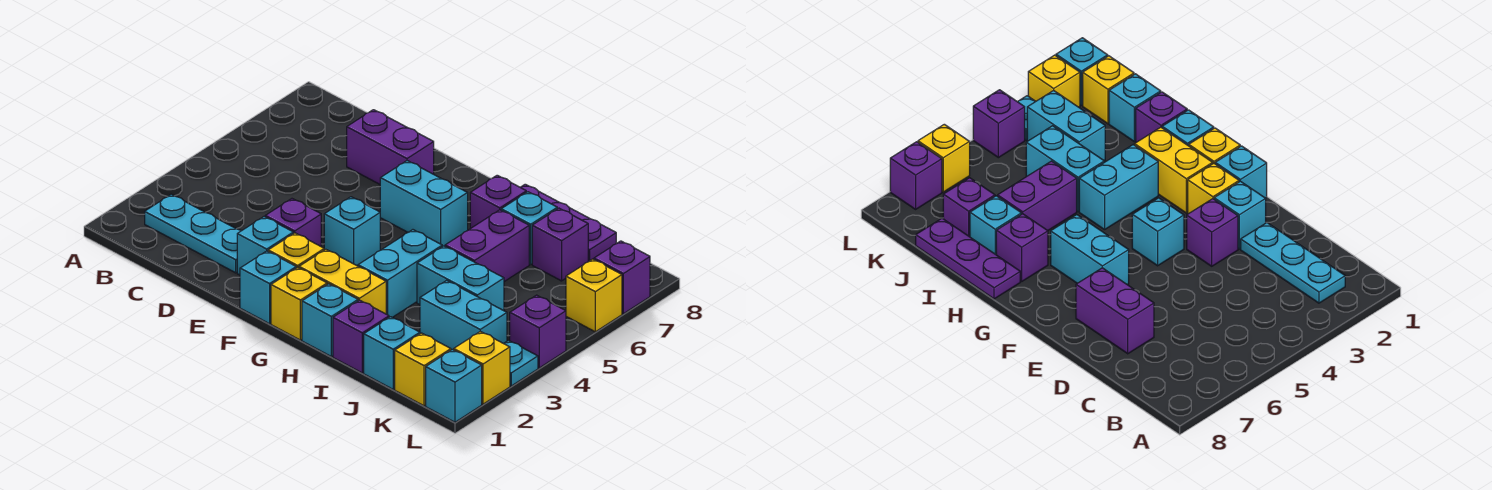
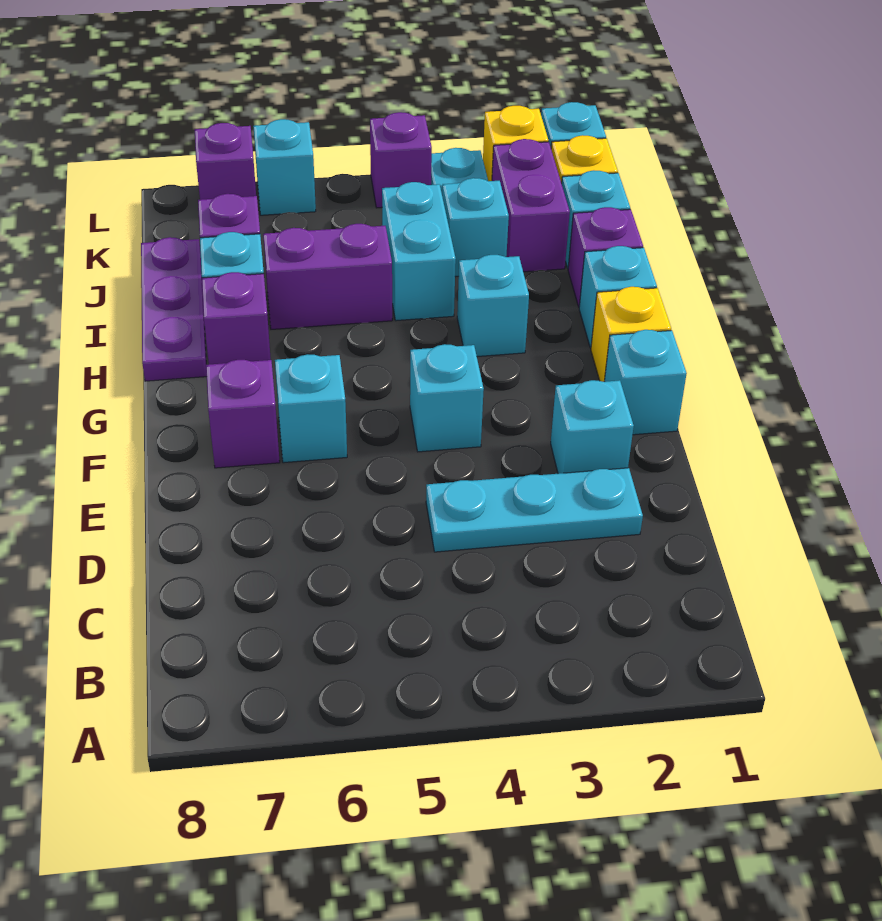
cyan plate B2:D2 level 1 -> cyan plate D2:D4 level 1
purple brick D7:E7 level 1 -> purple brick J2:K2 level 1
purple brick E3 level 1 -> purple brick F7 level 1
yellow brick F2 level 1 -> none
cyan brick F6:G6 level 1 -> cyan brick F6 level 1
yellow brick G2:H2 level 1 -> none
cyan brick H3:H4 level 1 -> cyan brick H3 level 1
cyan brick J3:K3 level 1 -> cyan brick J3 level 1
yellow brick L6 level 1 -> cyan brick L6 level 1

